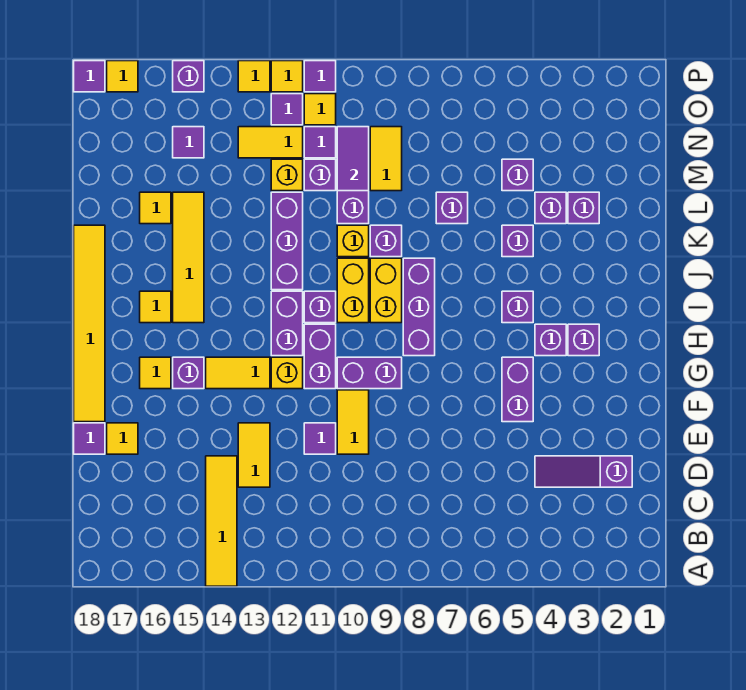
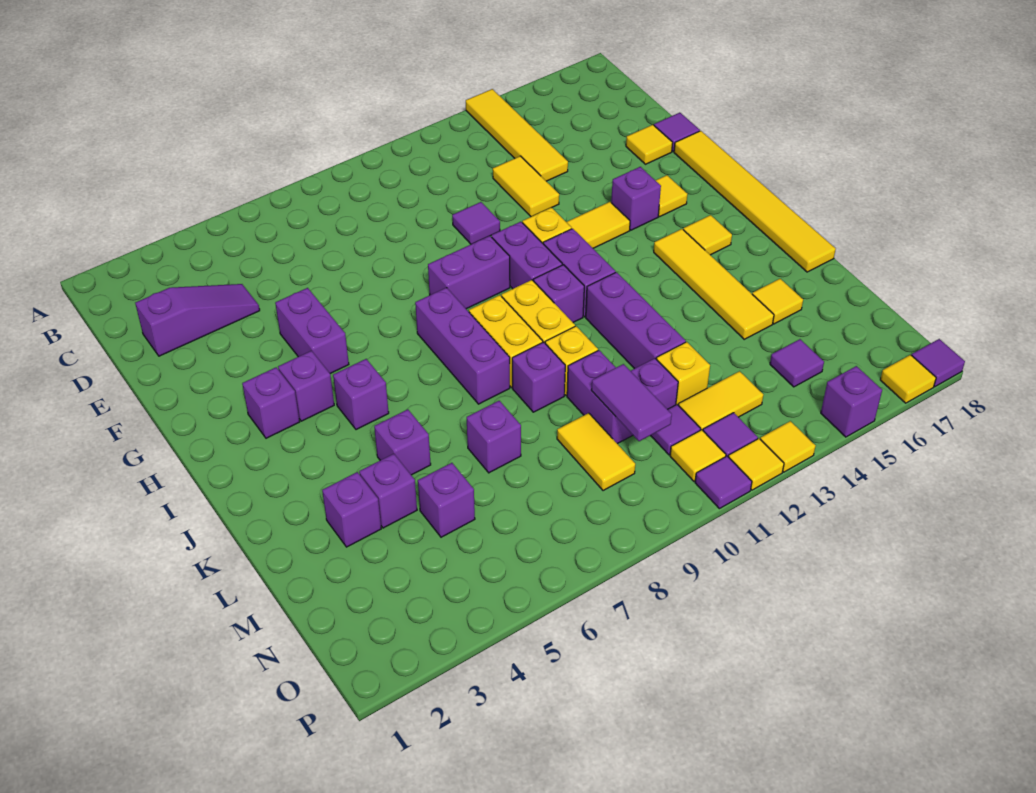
yellow tile E10:F10 level 1 -> none

